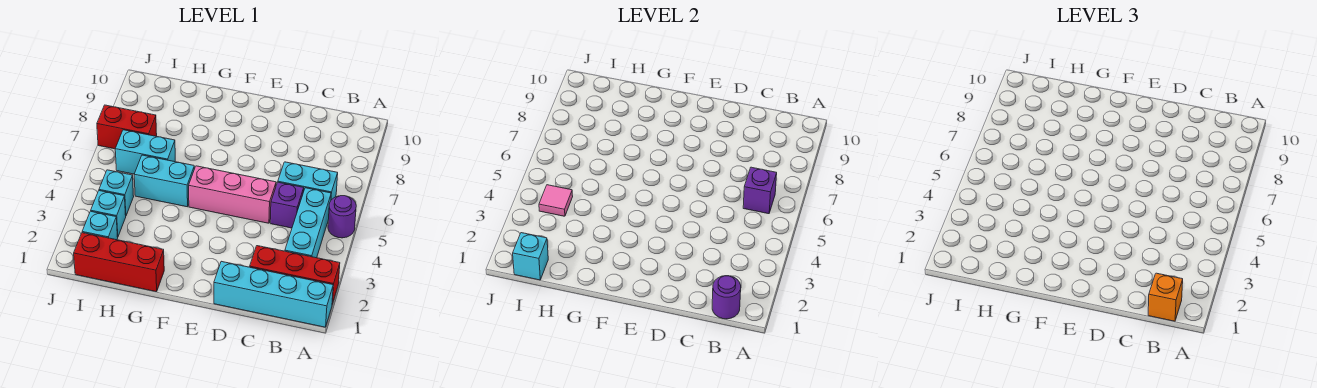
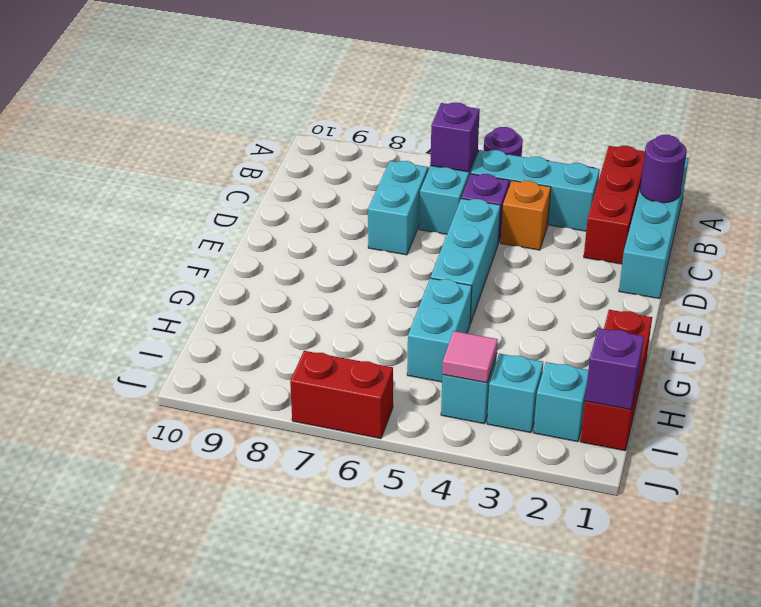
orange brick B1 level 3 -> orange brick C4 level 1
pink brick D5:F5 level 1 -> cyan brick D5:F5 level 1
cyan brick H6:I6 level 1 -> cyan brick C7:D7 level 1
cyan brick I1 level 2 -> purple brick I1 level 2
red brick I7:J7 level 1 -> red brick J6:J7 level 1

